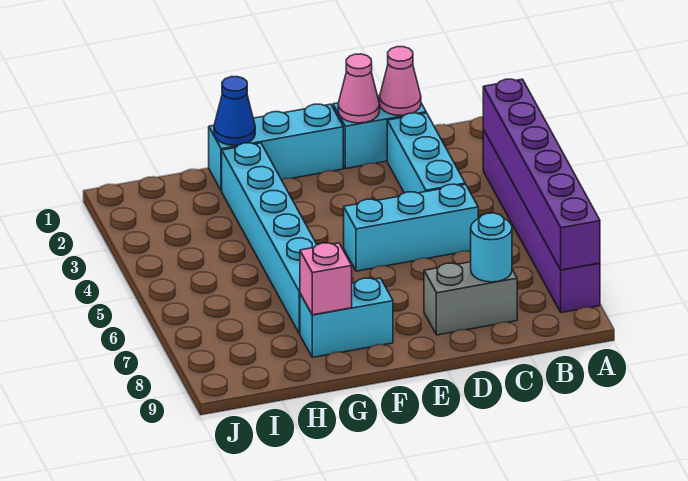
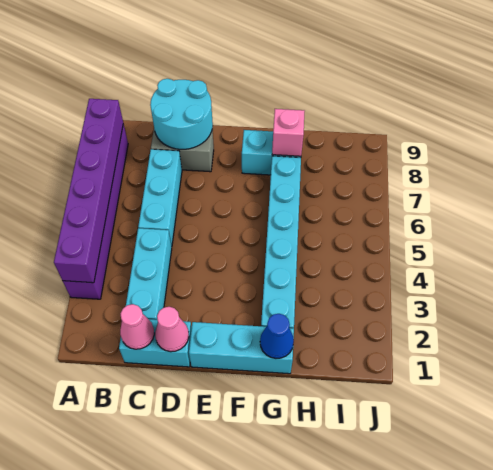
cyan brick C5:E5 level 1 -> cyan brick C5:C7 level 1
cyan round brick C8 level 2 -> cyan round brick C8:D9 level 2

